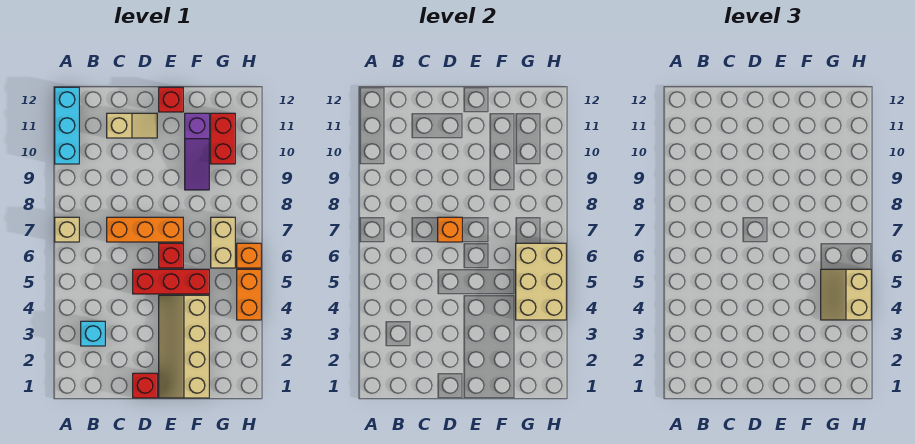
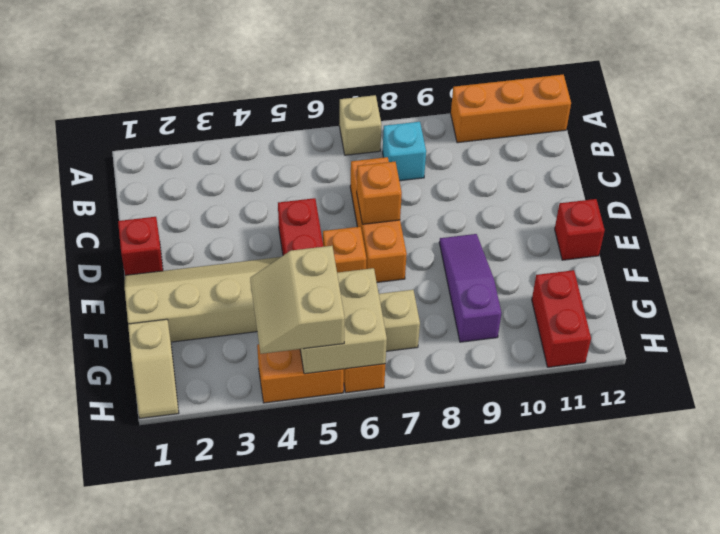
cyan brick A10:A12 level 1 -> orange brick A10:A12 level 1
cyan brick B3 level 1 -> cyan brick B8 level 1
tan slope C11:D11 level 1 top C -> tan slope G1:H1 level 1 top G
red brick E6 level 1 -> orange brick E6 level 1
purple slope F9:F11 level 1 top 11 -> purple slope E9:G9 level 1 top G
tan brick G4:H6 level 2 -> tan brick G5:H6 level 2
tan slope G4:H5 level 3 top H -> tan slope G4:H5 level 3 top 5
red brick G10:G11 level 1 -> red brick G11:H11 level 1

